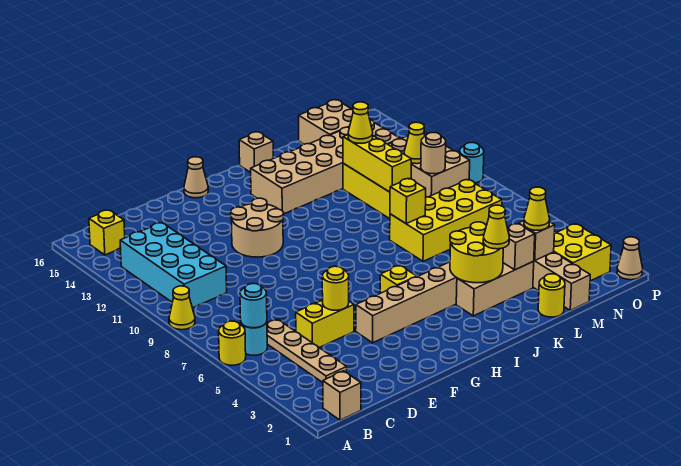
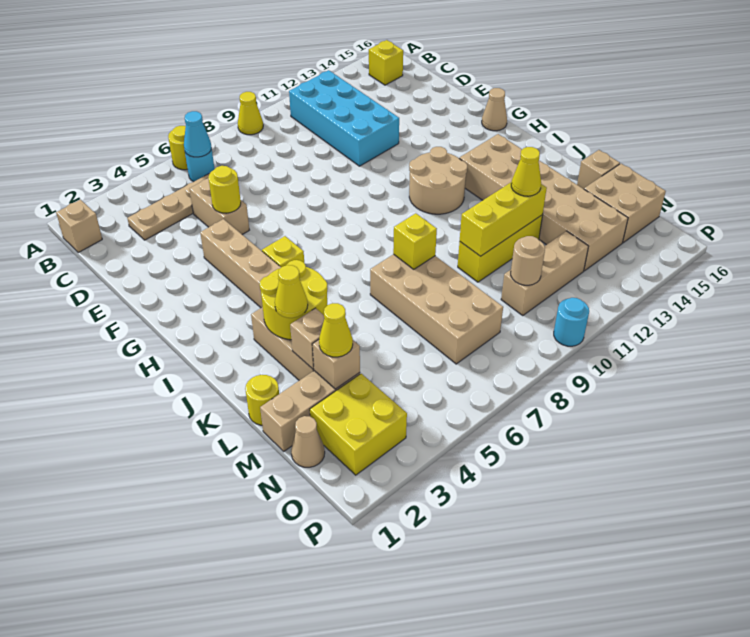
cyan round brick B6 level 2 -> cyan cone B6 level 2
cyan brick B10:C13 level 1 -> cyan brick B11:E12 level 1
yellow brick D5:E5 level 1 -> tan brick D5:E5 level 1
tan round brick F11:G12 level 1 -> tan round brick H11:I12 level 1
tan brick J16 level 1 -> tan brick L16 level 1
yellow brick K7:N8 level 1 -> tan brick K7:N8 level 1
tan brick N10:O12 level 1 -> tan brick N10:N12 level 1
yellow cone N11 level 2 -> none
tan cone P1 level 1 -> tan cone N1 level 1

